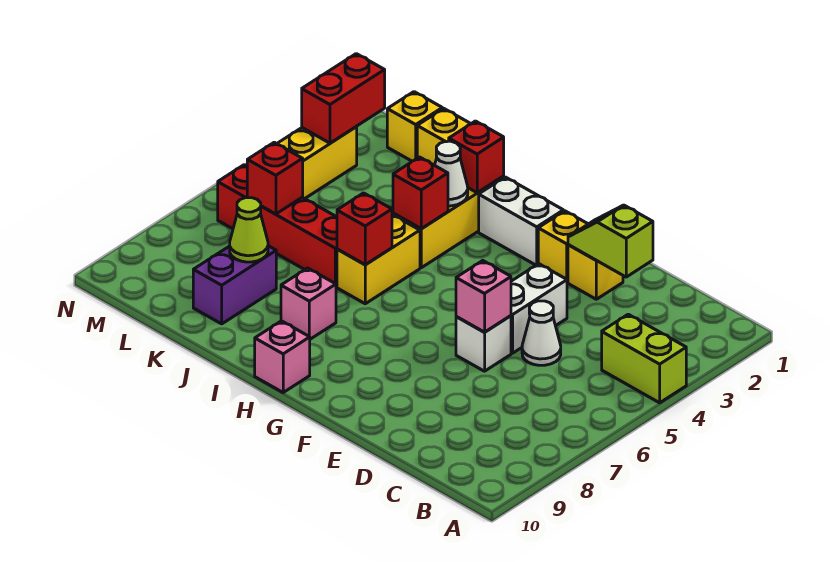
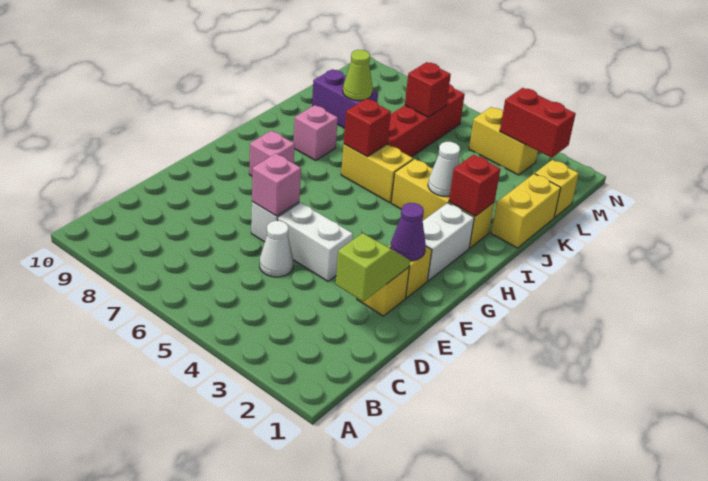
lime brick A4:B4 level 1 -> none
none -> purple cone F2 level 2
pink brick H10 level 1 -> pink brick G8 level 1
red brick I4 level 2 -> none

